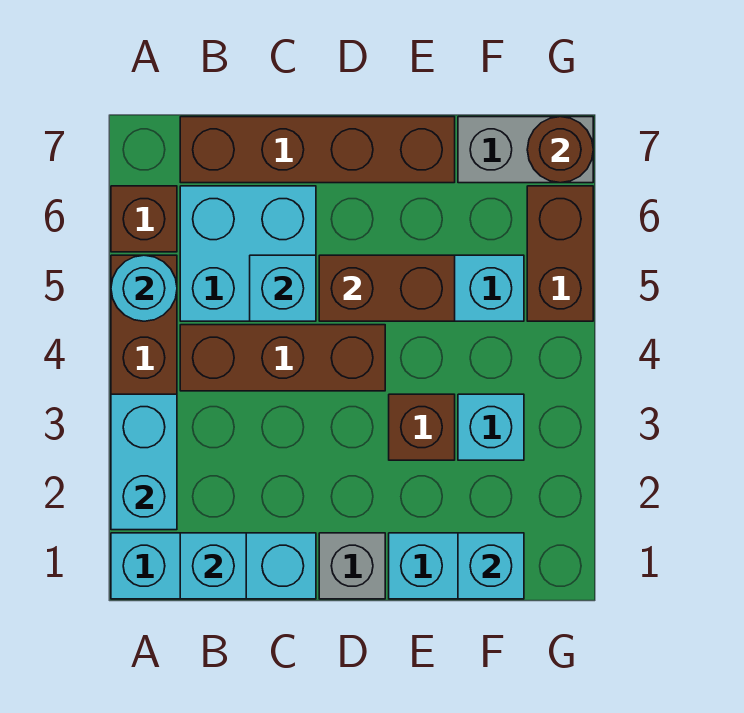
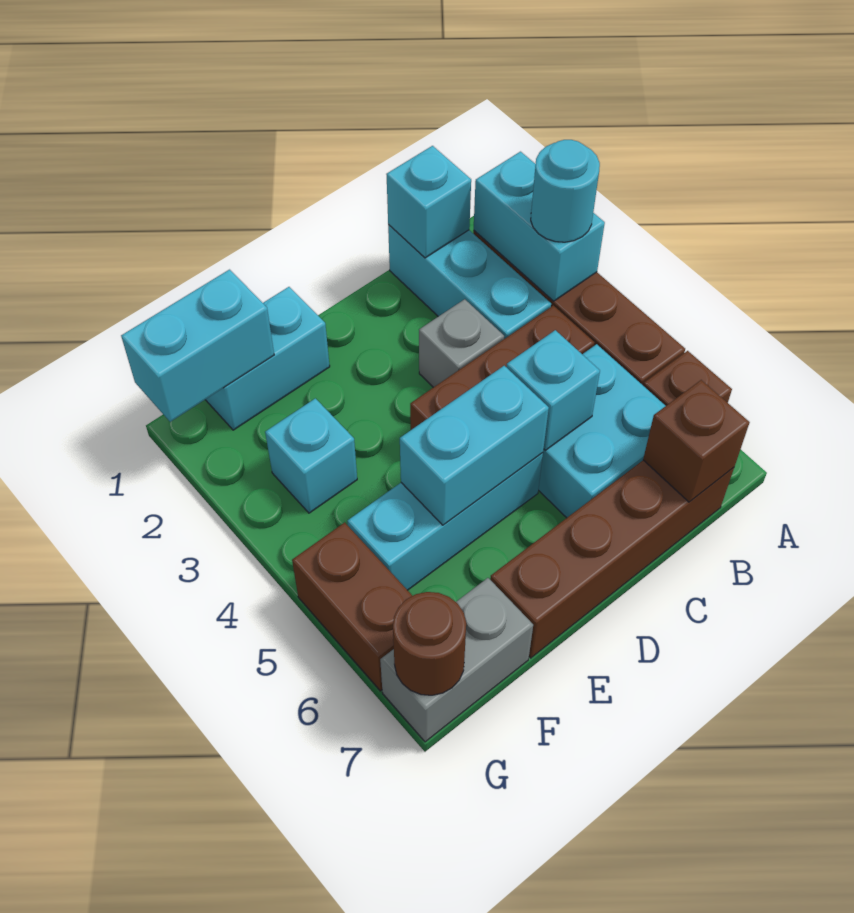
cyan brick A1:C1 level 1 -> cyan brick B1:B3 level 1
cyan round brick A5 level 2 -> cyan round brick A3 level 3
grey brick D1 level 1 -> grey brick C3 level 1
brown brick D5:E5 level 2 -> cyan brick D5:E5 level 2
brown brick E3 level 1 -> brown brick B7 level 2
cyan brick F1 level 2 -> cyan brick F1:G1 level 2

